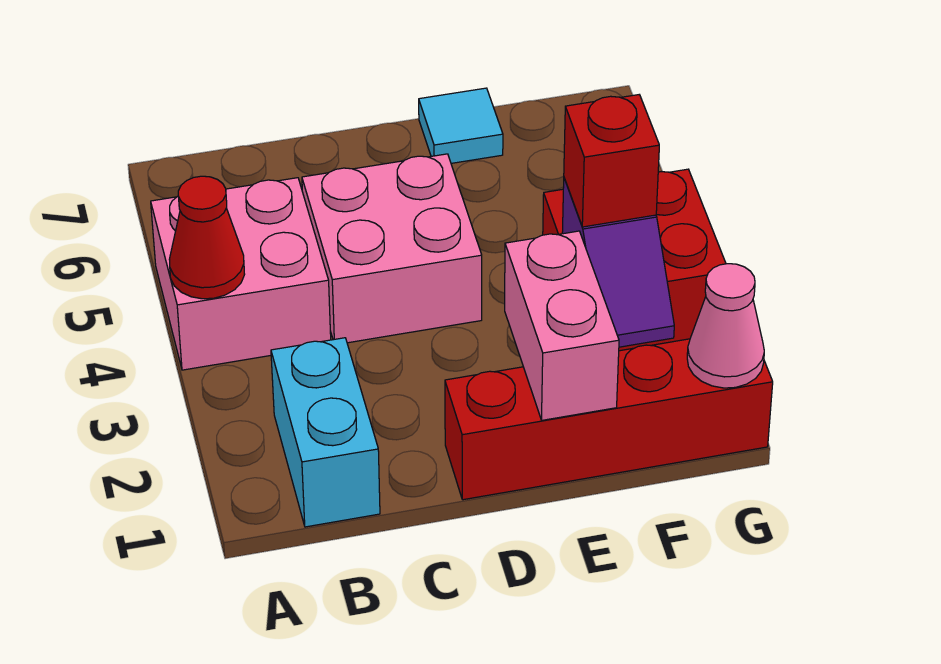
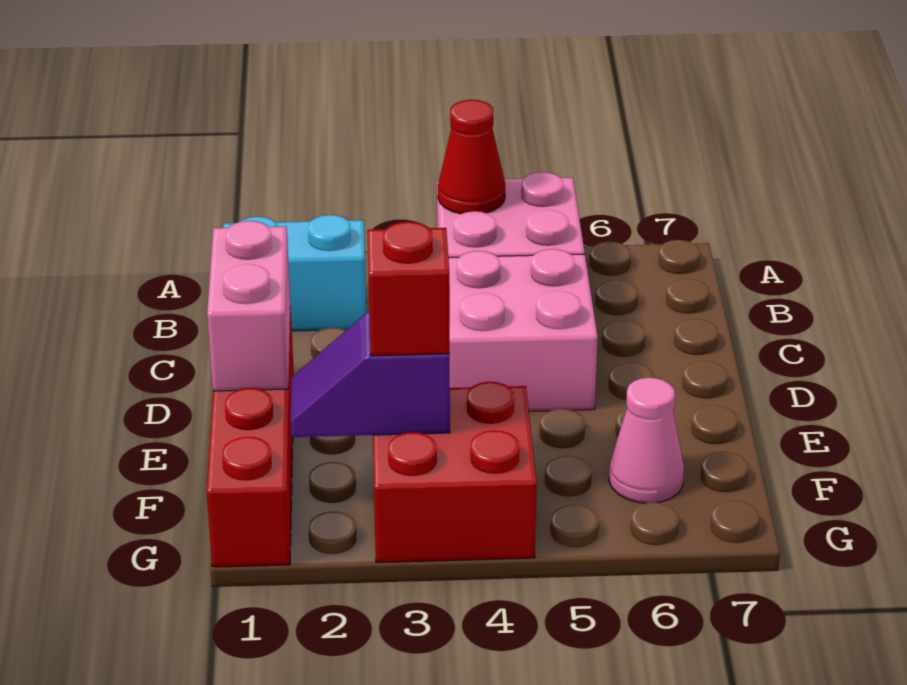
pink brick E1:E2 level 2 -> pink brick D1:E1 level 2
cyan tile E7 level 1 -> none
pink cone G1 level 2 -> pink cone F6 level 1

